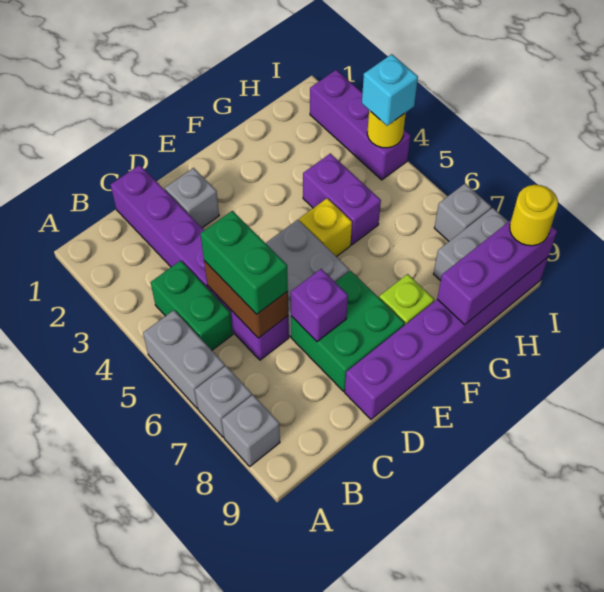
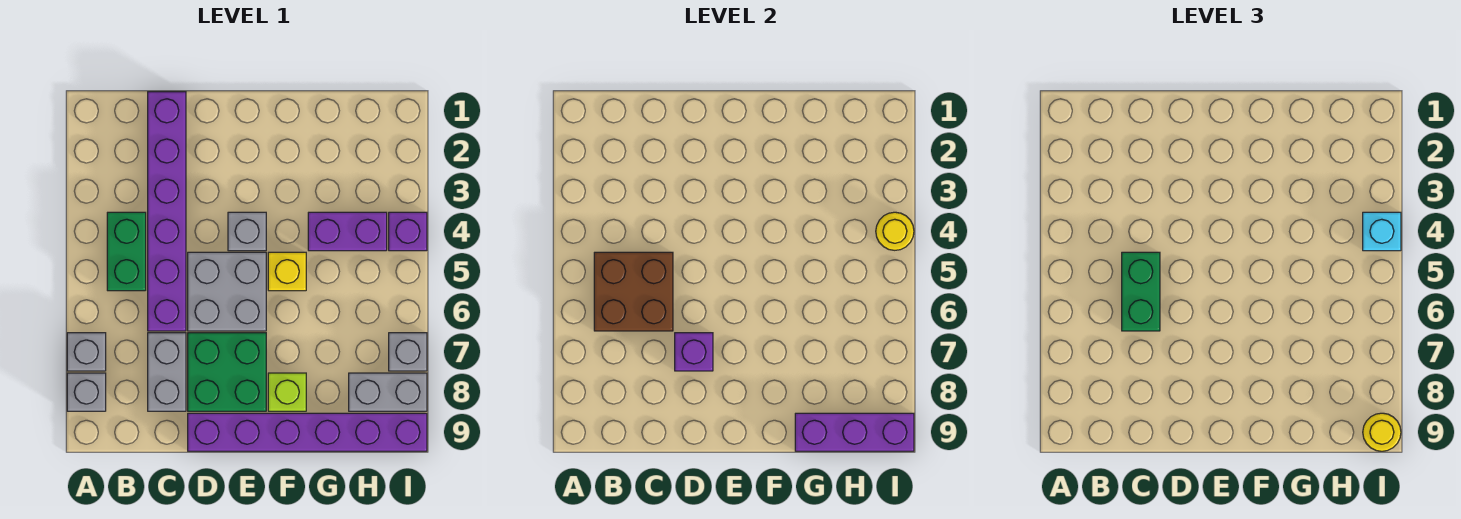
grey brick A5:A6 level 1 -> grey brick C7:C8 level 1
brown brick C5:C6 level 2 -> brown brick B5:C6 level 2
grey brick D2 level 1 -> grey brick E4 level 1
purple brick G4:G5 level 1 -> purple brick G4:H4 level 1
purple brick I2:I4 level 1 -> purple brick I4 level 1

